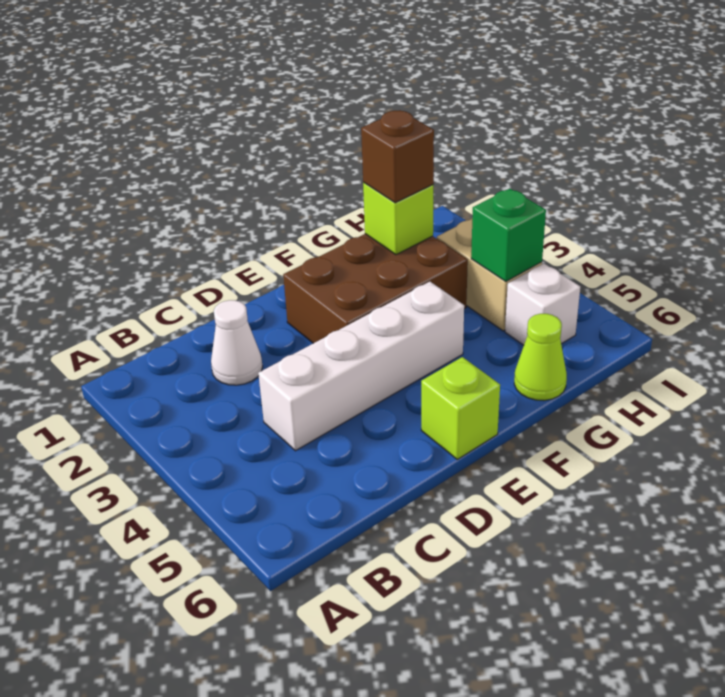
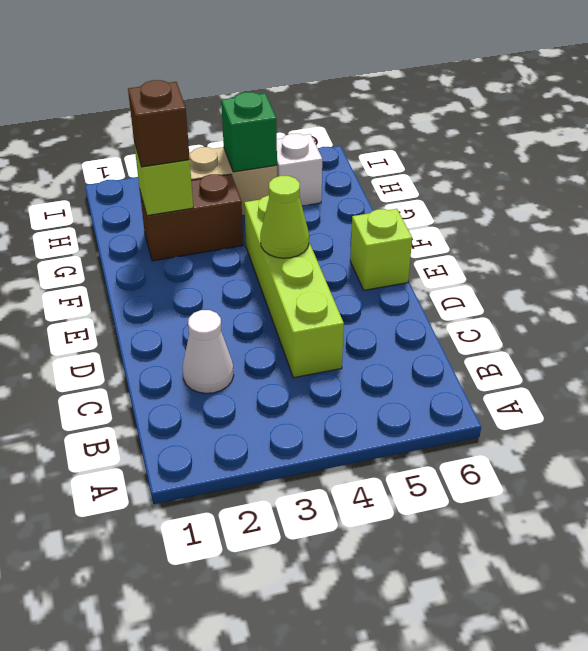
white brick C4:F4 level 1 -> lime brick C4:F4 level 1
brown brick E2:G3 level 1 -> brown brick G2:G3 level 1
lime cone G6 level 1 -> lime cone E4 level 2

